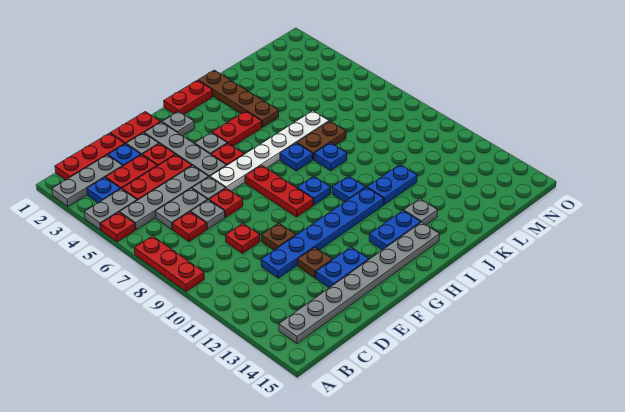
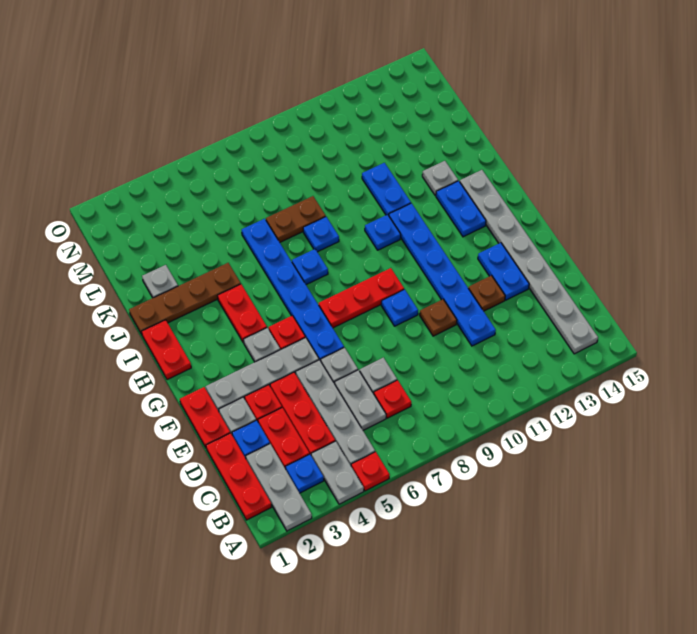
red plate A7:A9 level 1 -> none
red plate D9 level 1 -> none
red plate E7 level 1 -> none
white plate F6:K6 level 1 -> blue plate F6:K6 level 1
grey plate G2 level 1 -> grey plate K2 level 1
blue plate H9 level 1 -> blue plate F9 level 1
brown plate J7:K7 level 1 -> brown plate K7:K8 level 1

